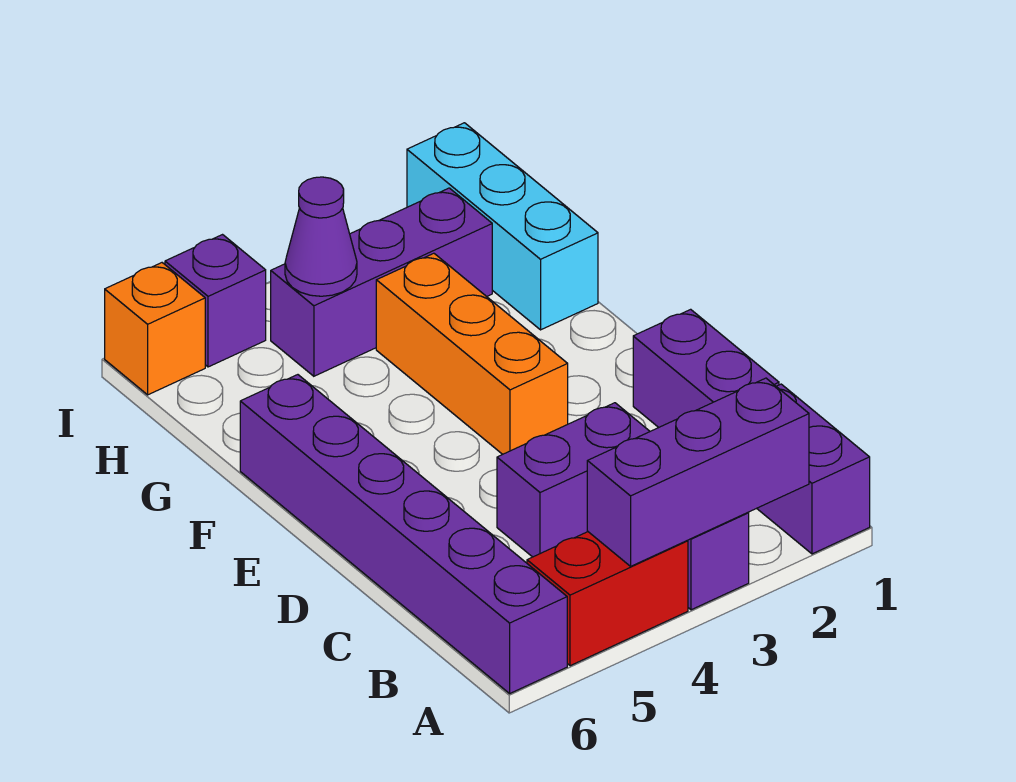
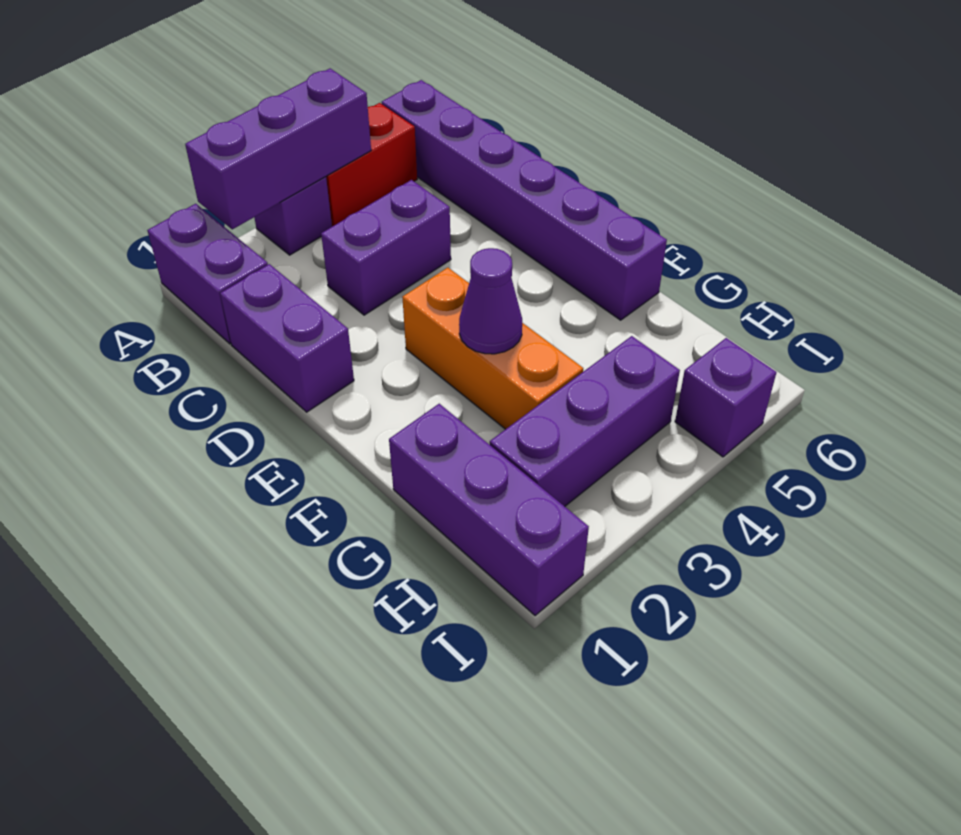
cyan brick G1:I1 level 1 -> purple brick G1:I1 level 1
purple cone H4 level 2 -> purple cone F3 level 2
orange brick I6 level 1 -> none

